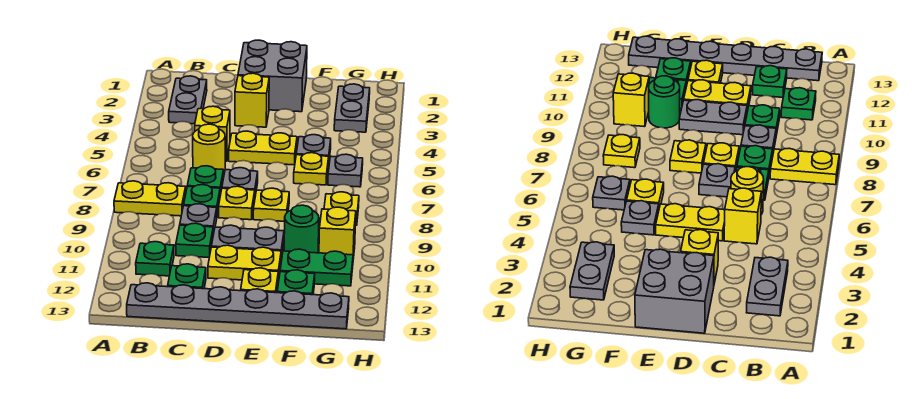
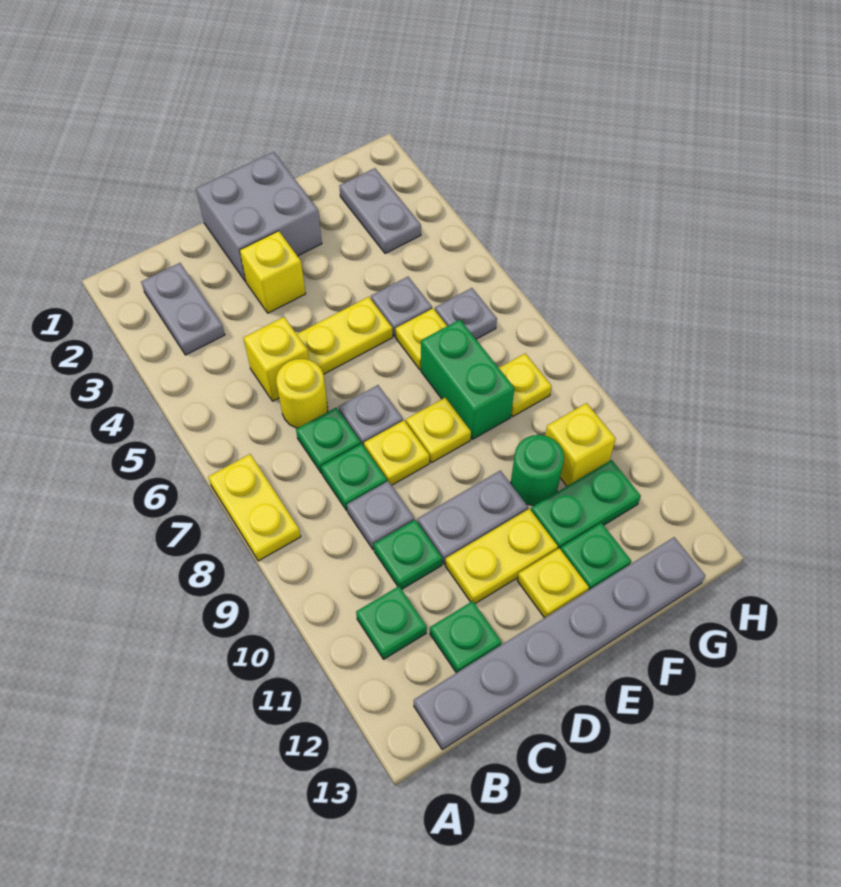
yellow plate A8:B8 level 1 -> yellow plate A7:A8 level 1
none -> green brick F7:F8 level 1

